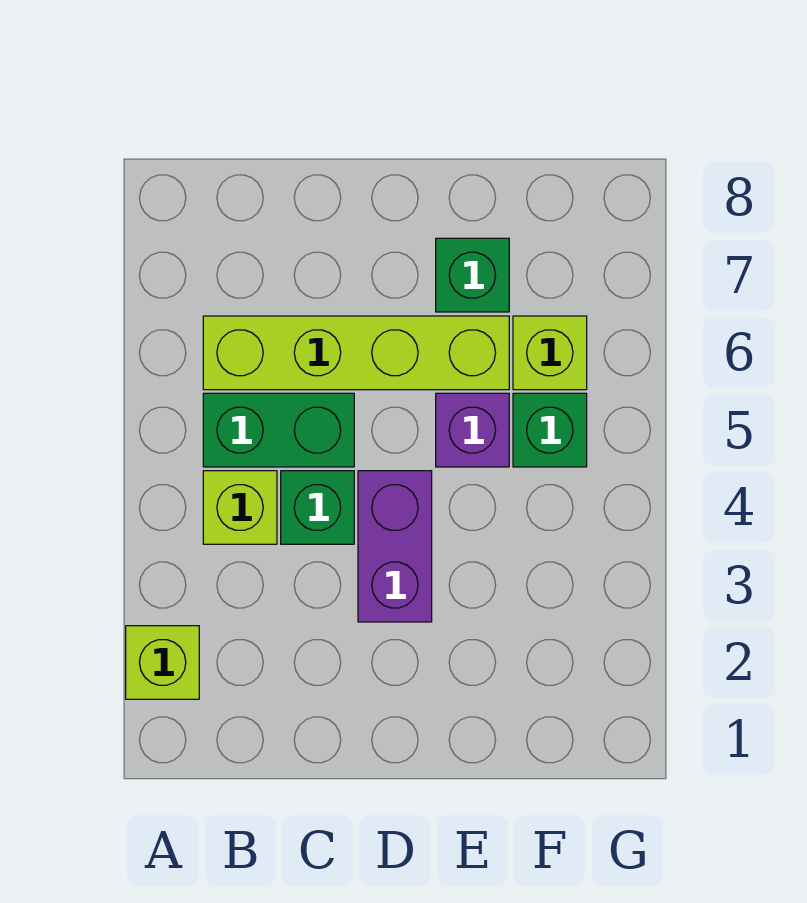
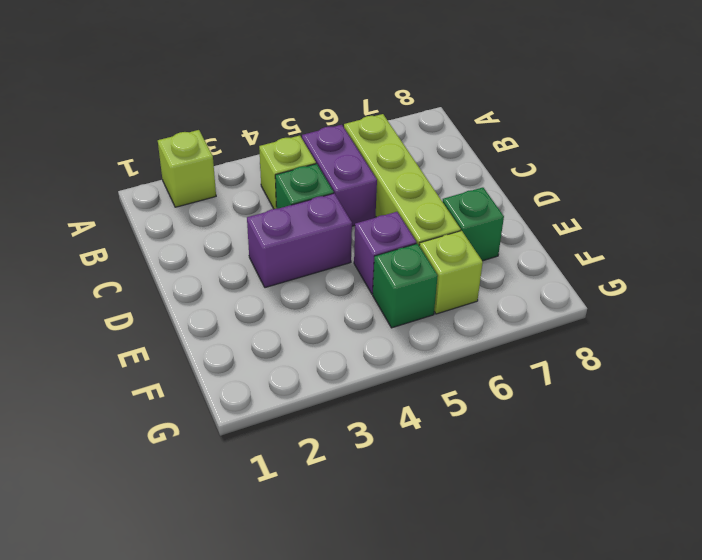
green brick B5:C5 level 1 -> purple brick B5:C5 level 1

